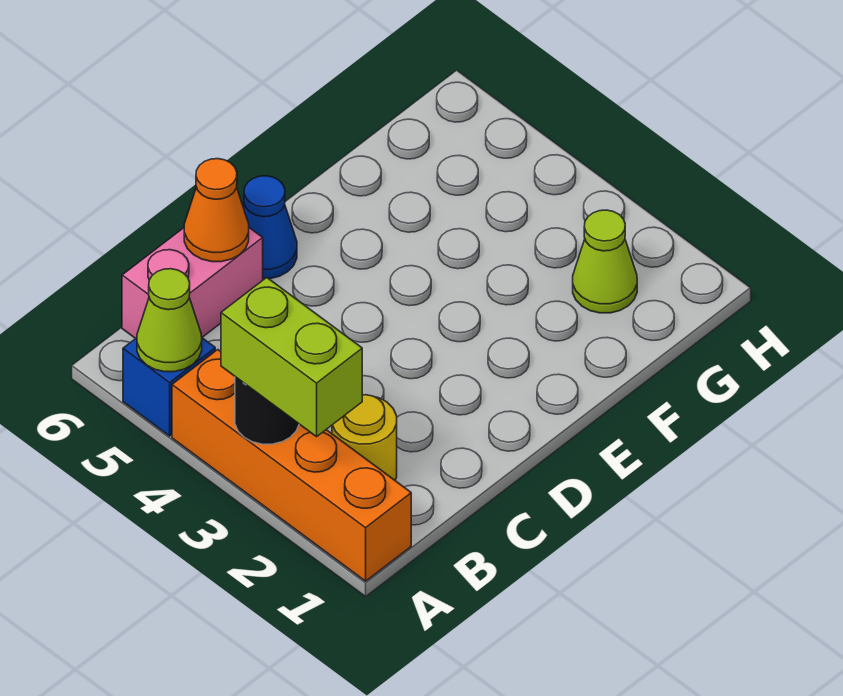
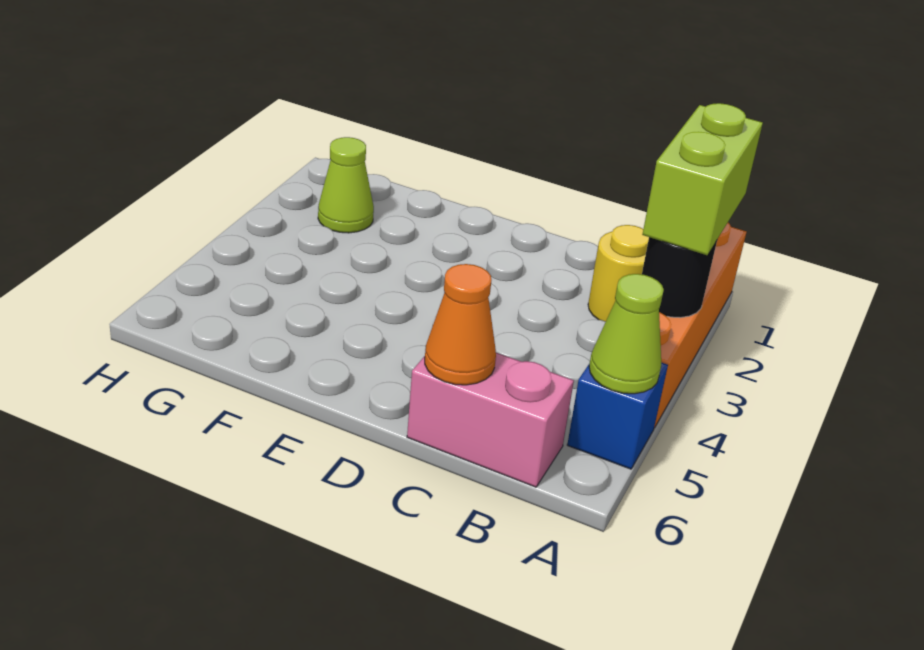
blue cone D6 level 1 -> none

